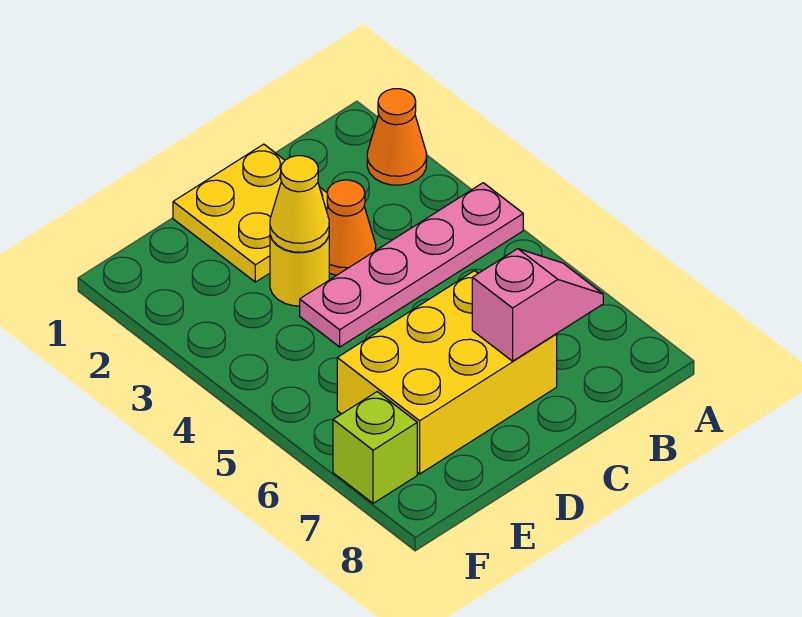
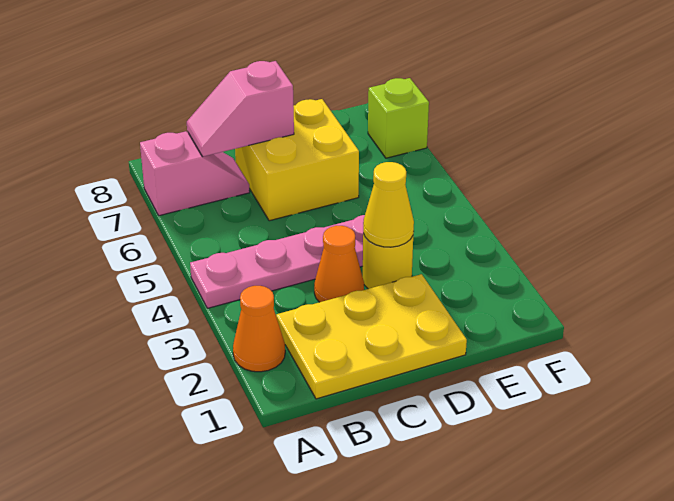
none -> pink slope A7:B7 level 1 top A
yellow plate C1:D2 level 1 -> yellow plate B1:D2 level 1
yellow brick C6:E7 level 1 -> yellow brick C6:D7 level 1

